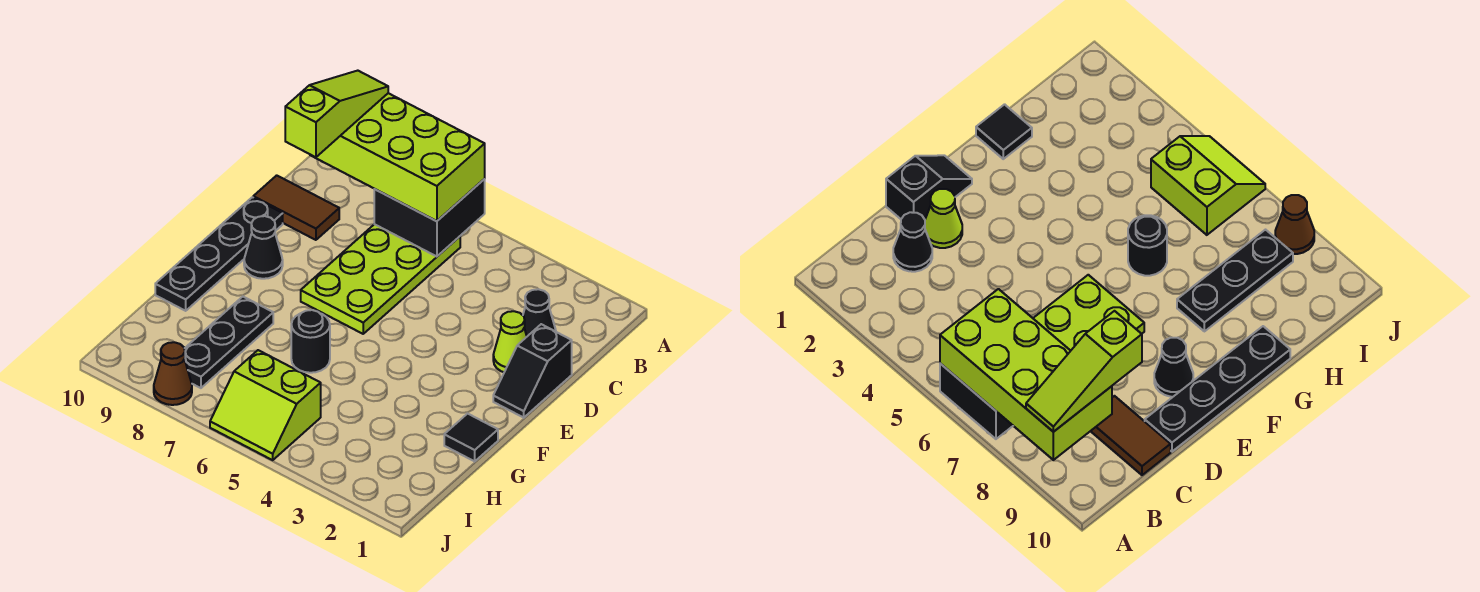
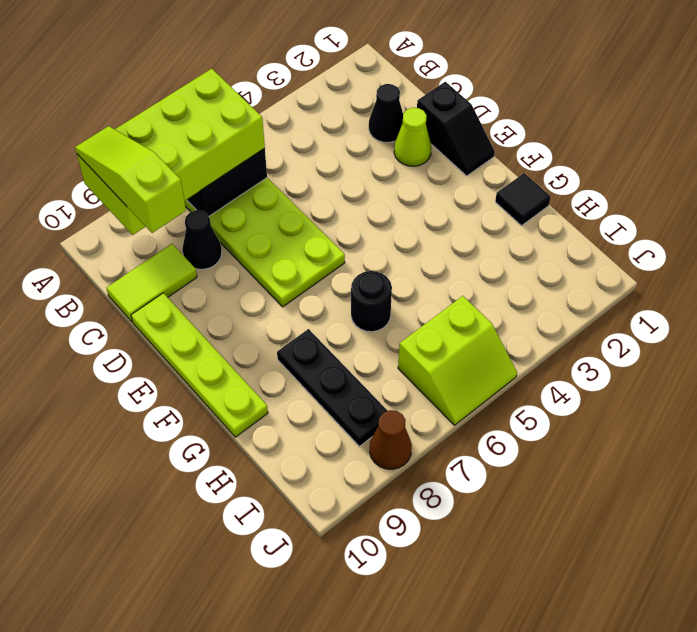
brown tile C9:C10 level 1 -> lime tile C9:C10 level 1
black plate D10:G10 level 1 -> lime plate D10:G10 level 1
black cone E9 level 1 -> black cone C8 level 1

